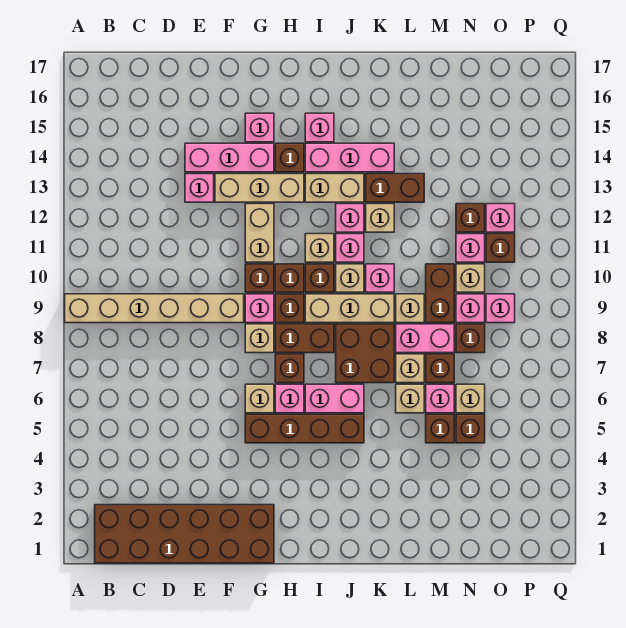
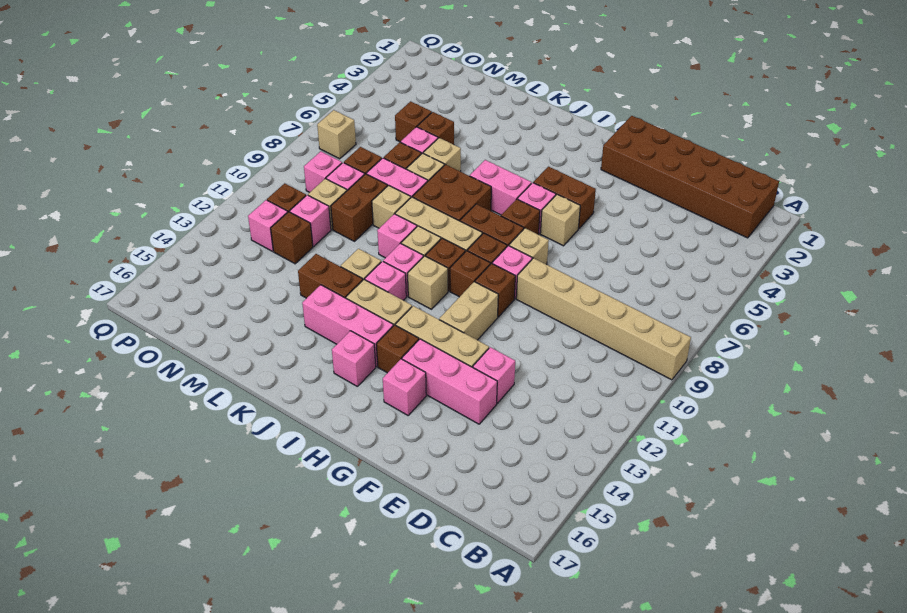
brown brick G5:J5 level 1 -> brown brick G5:H5 level 1
tan brick N6 level 1 -> tan brick P7 level 1

